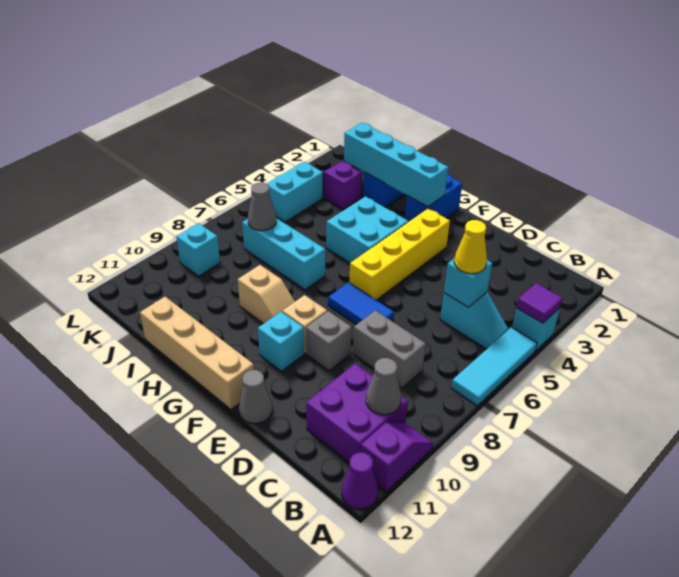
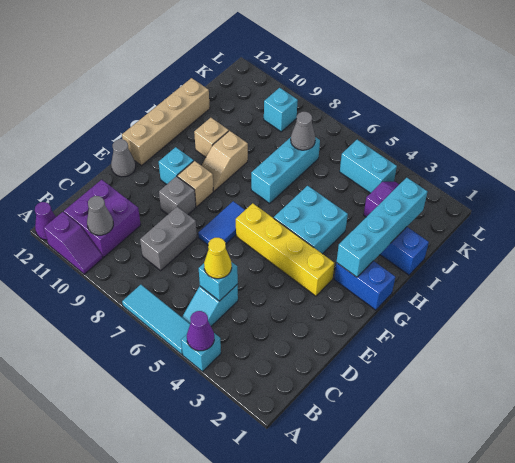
purple tile A4 level 2 -> purple cone A4 level 2
none -> tan brick H10 level 1

